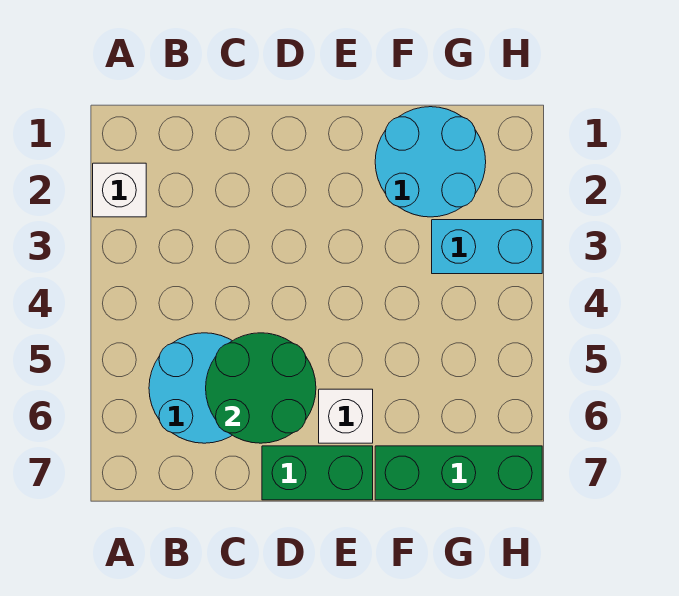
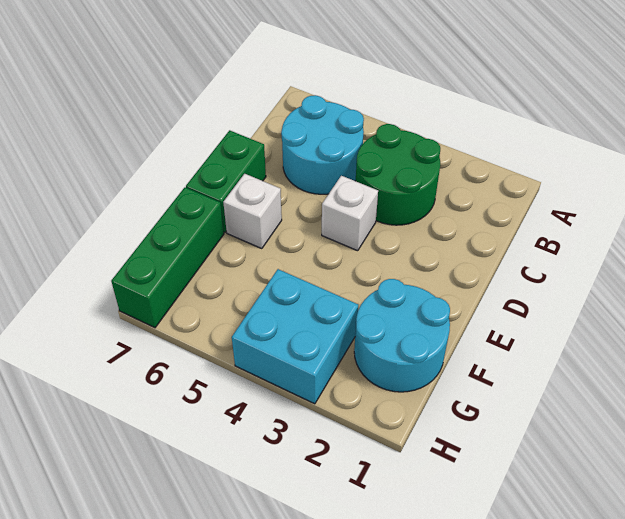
white brick A2 level 1 -> white brick D4 level 1
green round brick C5:D6 level 2 -> green round brick B3:C4 level 1
cyan brick G3:H3 level 1 -> cyan brick G3:H4 level 1

